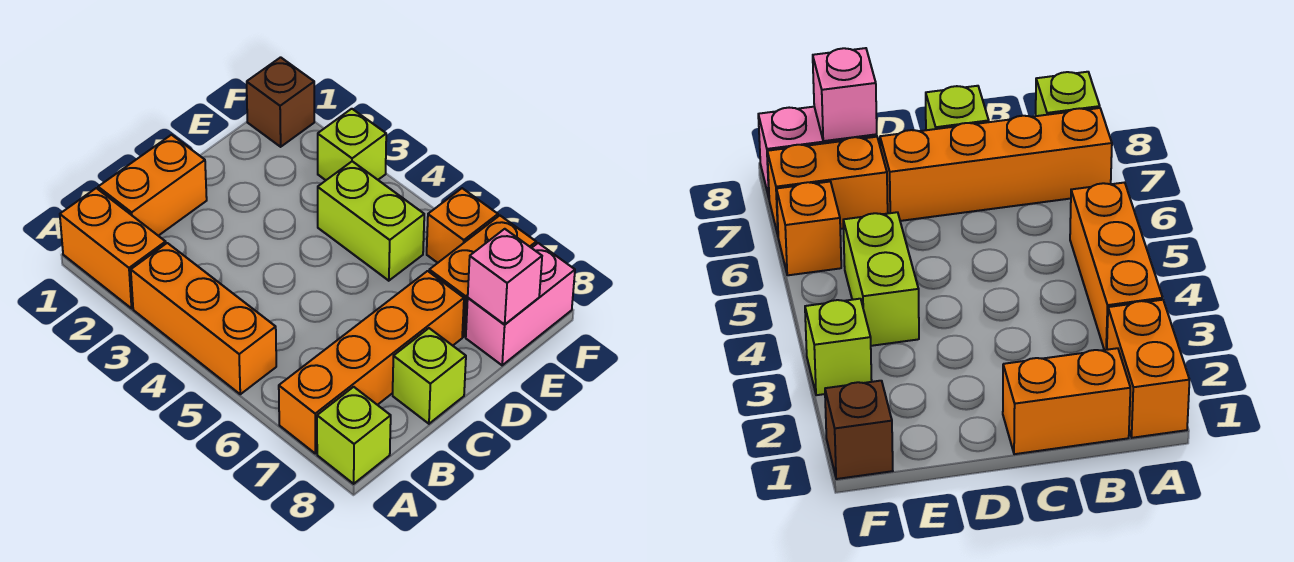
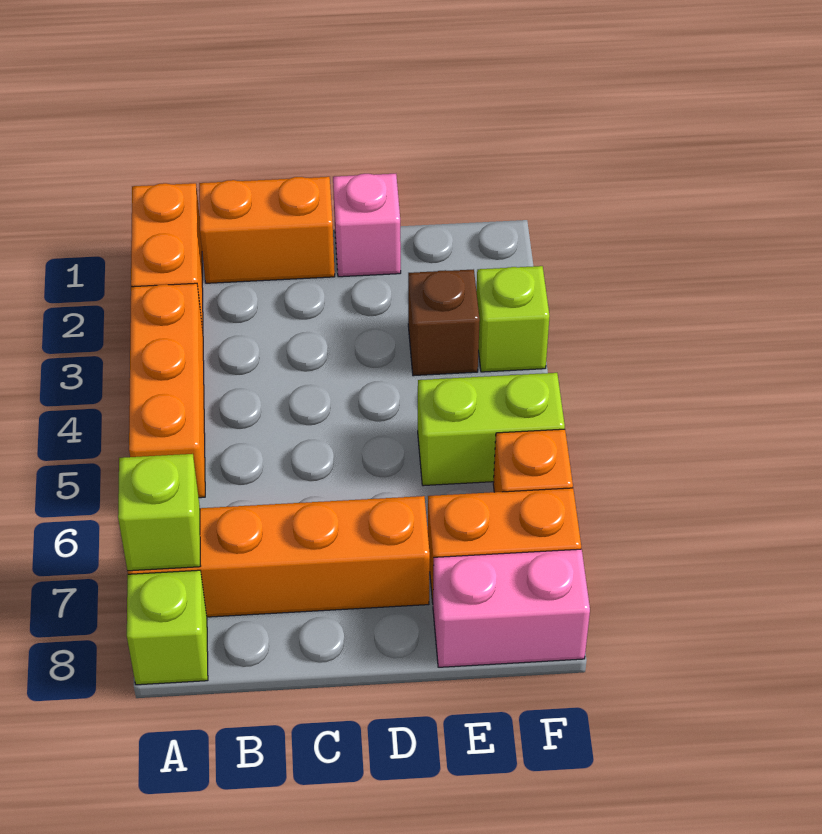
lime brick C8 level 1 -> lime brick A7 level 2
lime brick E4:E5 level 1 -> lime brick E5:F5 level 1
pink brick E8 level 2 -> pink brick D1 level 1
brown brick F1 level 1 -> brown brick E3 level 1

